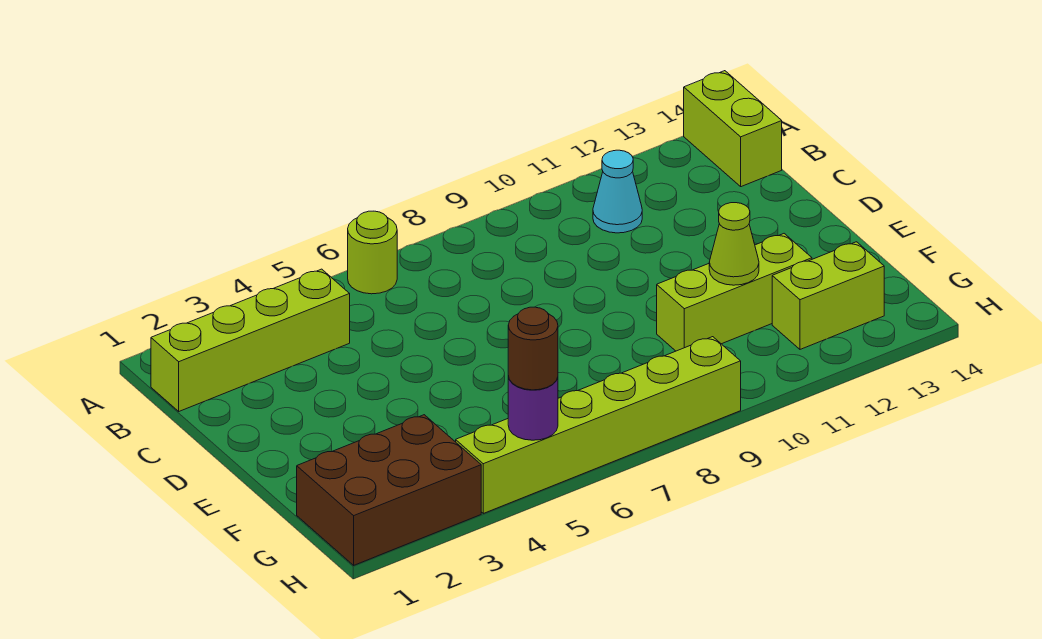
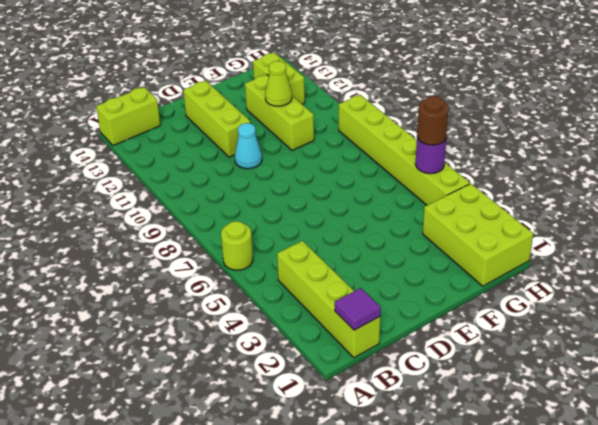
none -> purple tile B1 level 2
cyan cone B11 level 1 -> cyan cone D10 level 1
none -> lime brick D11:D13 level 1
brown brick G1:H3 level 1 -> lime brick G1:H3 level 1

